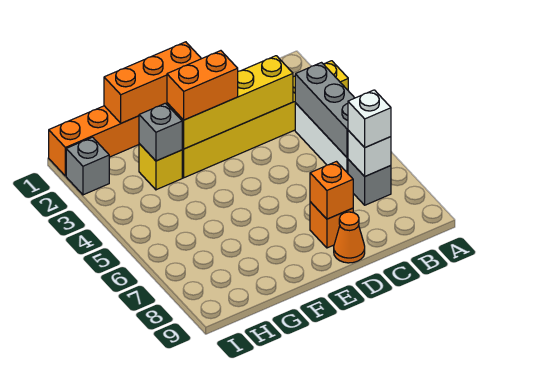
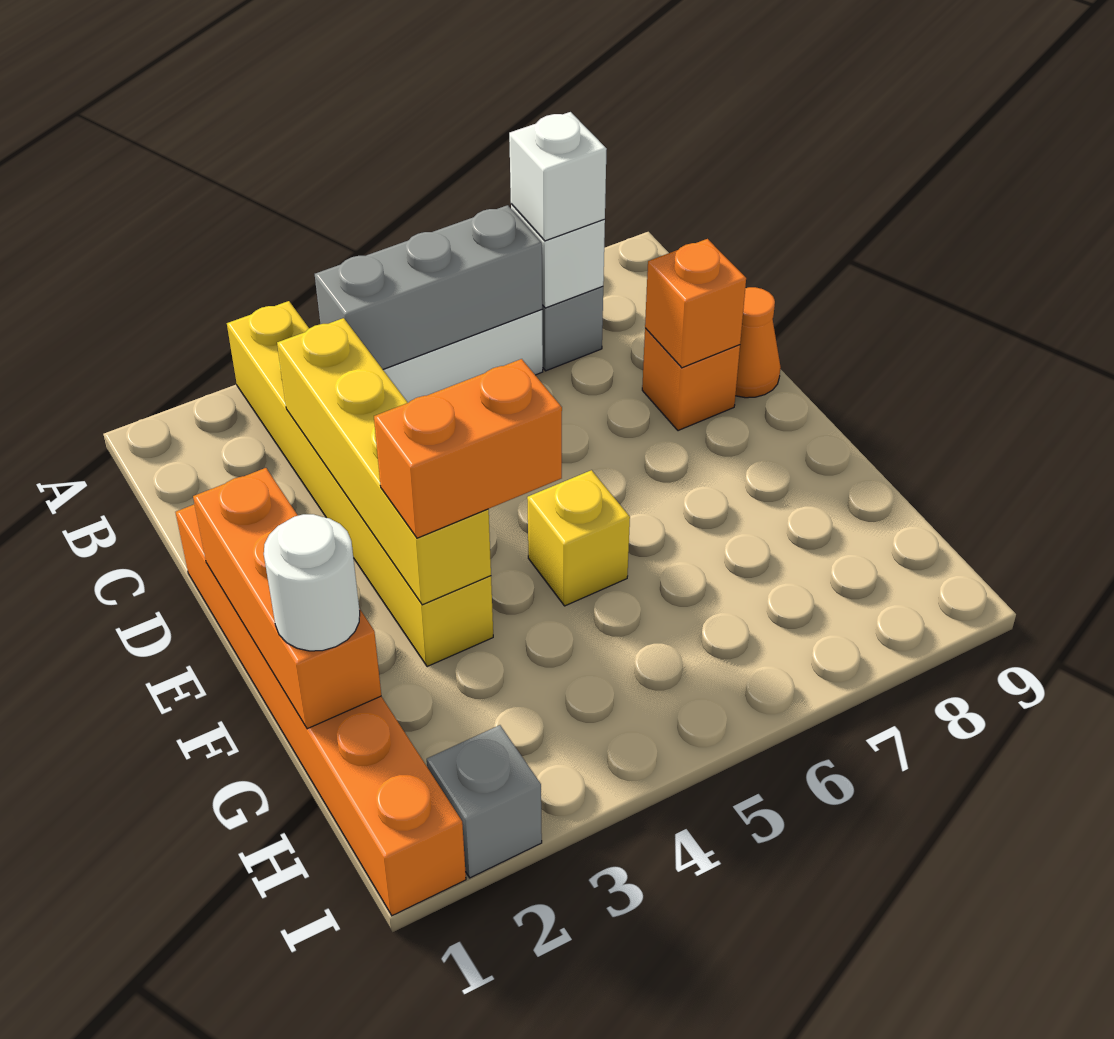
orange brick E3:F3 level 3 -> orange brick F3:F4 level 3
none -> white round brick G1 level 3
yellow brick G3 level 1 -> yellow brick F5 level 1
grey brick G3 level 2 -> none

